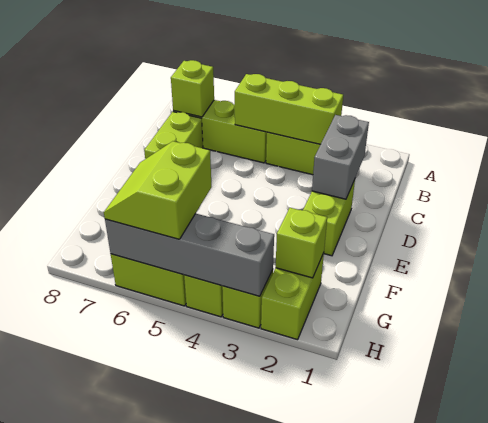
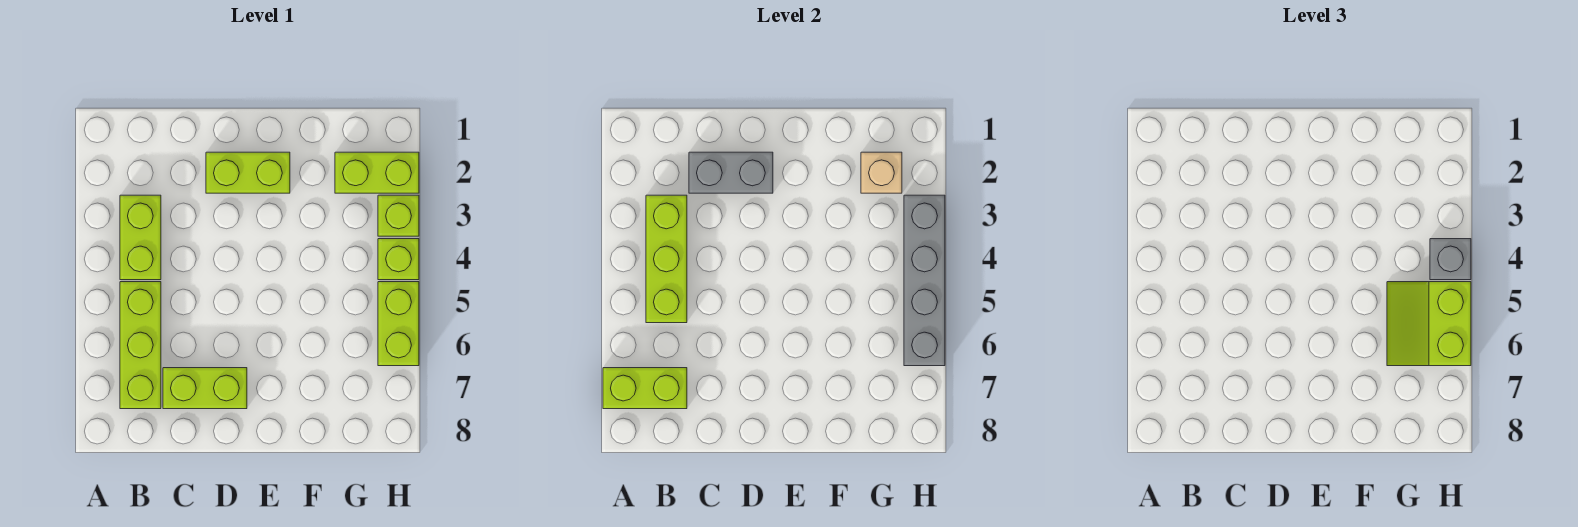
lime brick B7 level 2 -> lime brick A7:B7 level 2
lime brick G2 level 2 -> tan brick G2 level 2
lime slope G5:H6 level 3 top 5 -> lime slope G5:H6 level 3 top H
none -> grey brick H4 level 3

